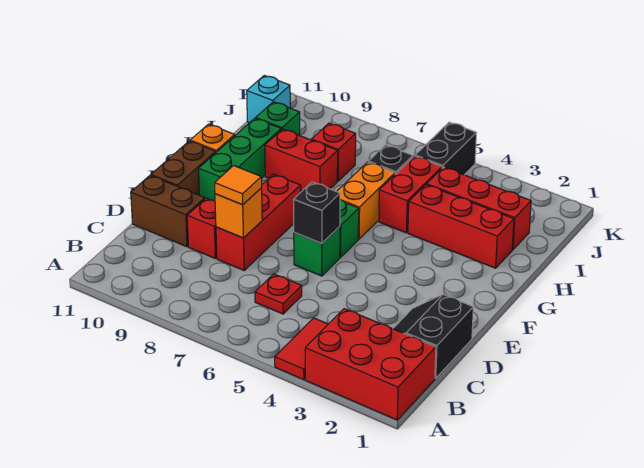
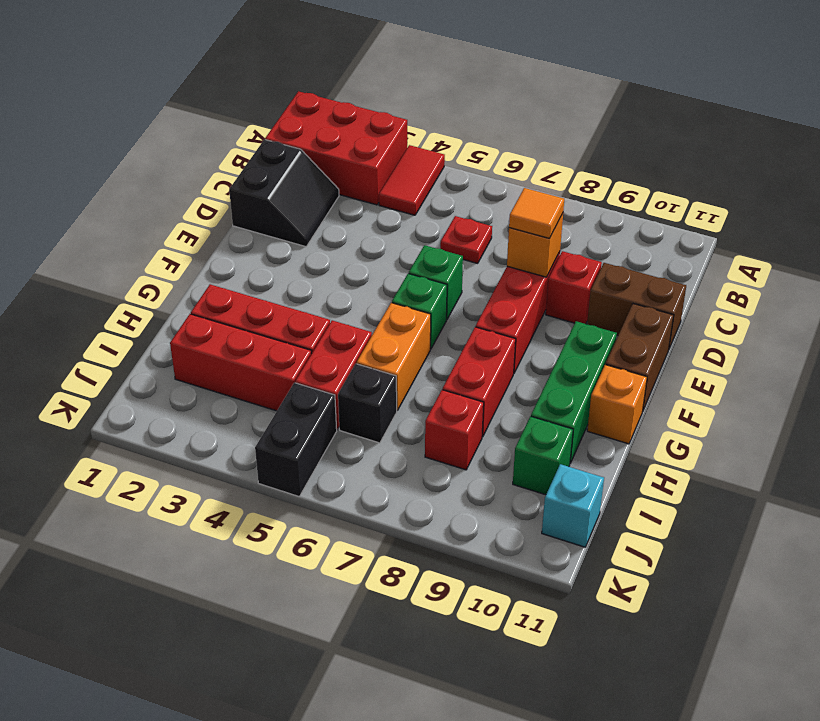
black brick E6 level 2 -> none
red brick H8:H9 level 1 -> red brick G8:H8 level 1

